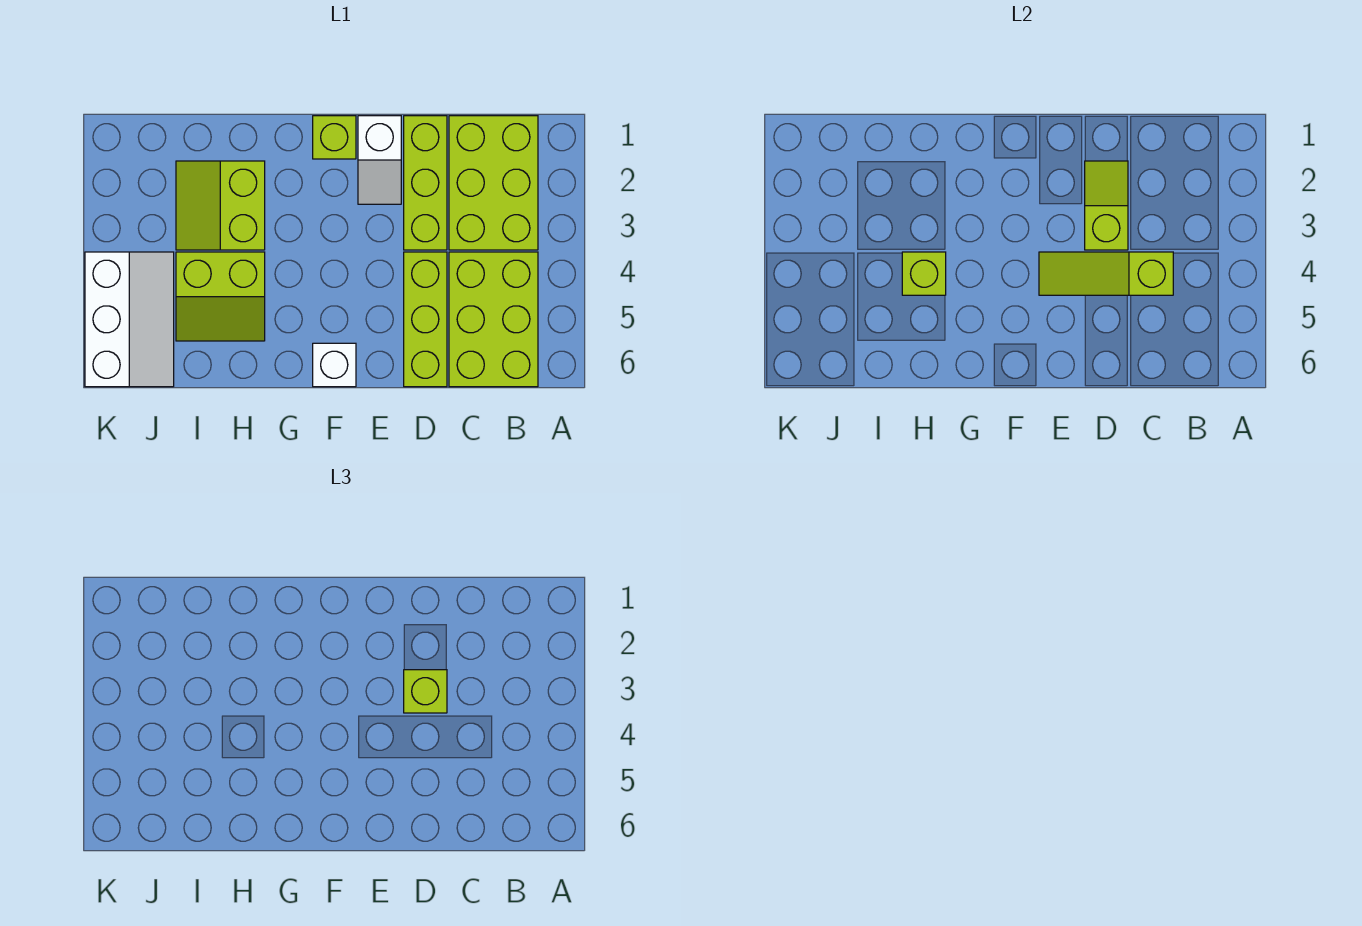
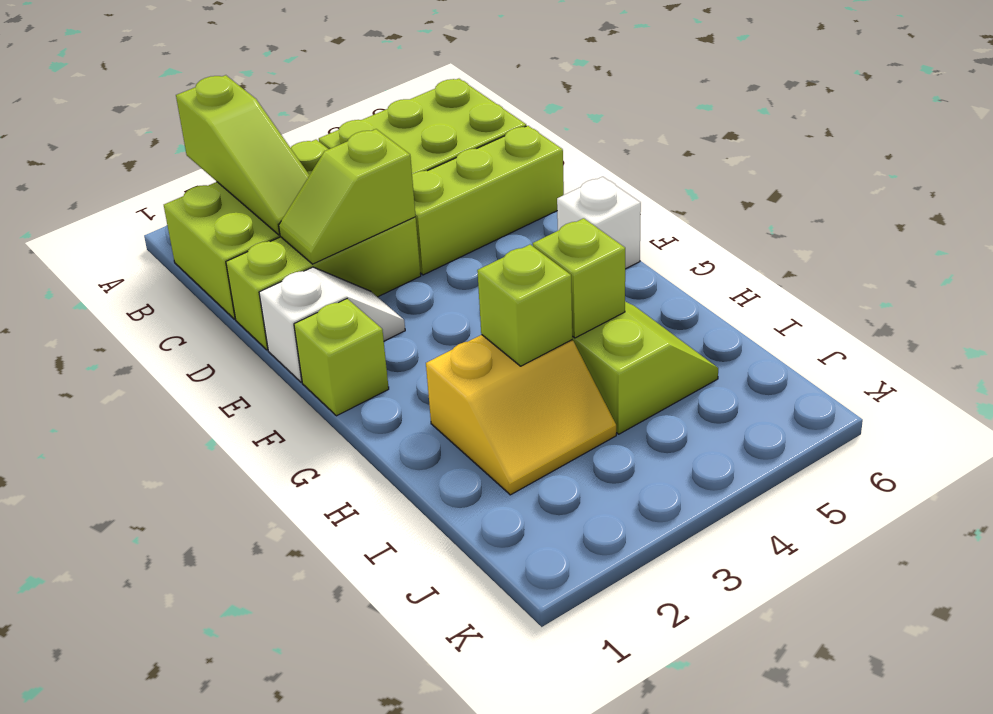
lime slope C4:E4 level 2 top C -> lime slope A2:C2 level 2 top A
lime brick D3 level 3 -> lime brick H3 level 2
lime slope H2:I3 level 1 top H -> yellow slope H2:I3 level 1 top H
white slope J4:K6 level 1 top K -> none

